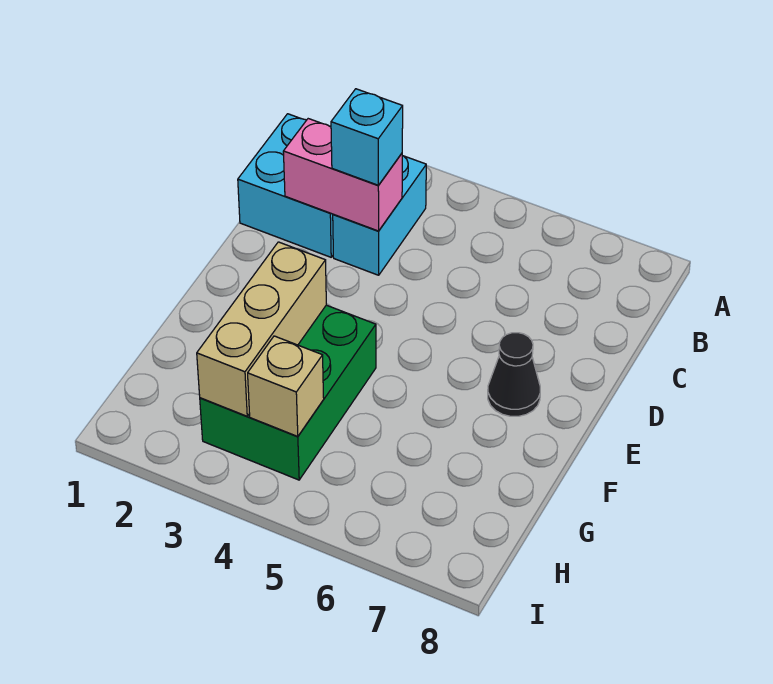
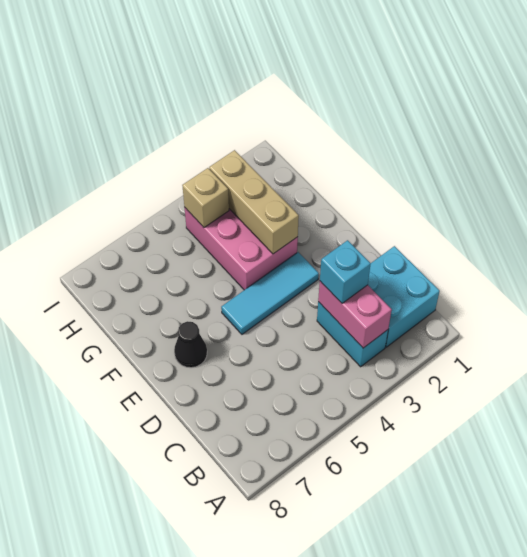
pink brick C2:C3 level 2 -> pink brick B3:C3 level 2
none -> cyan tile E3:E5 level 1
green brick F3:H4 level 1 -> pink brick F3:H4 level 1

